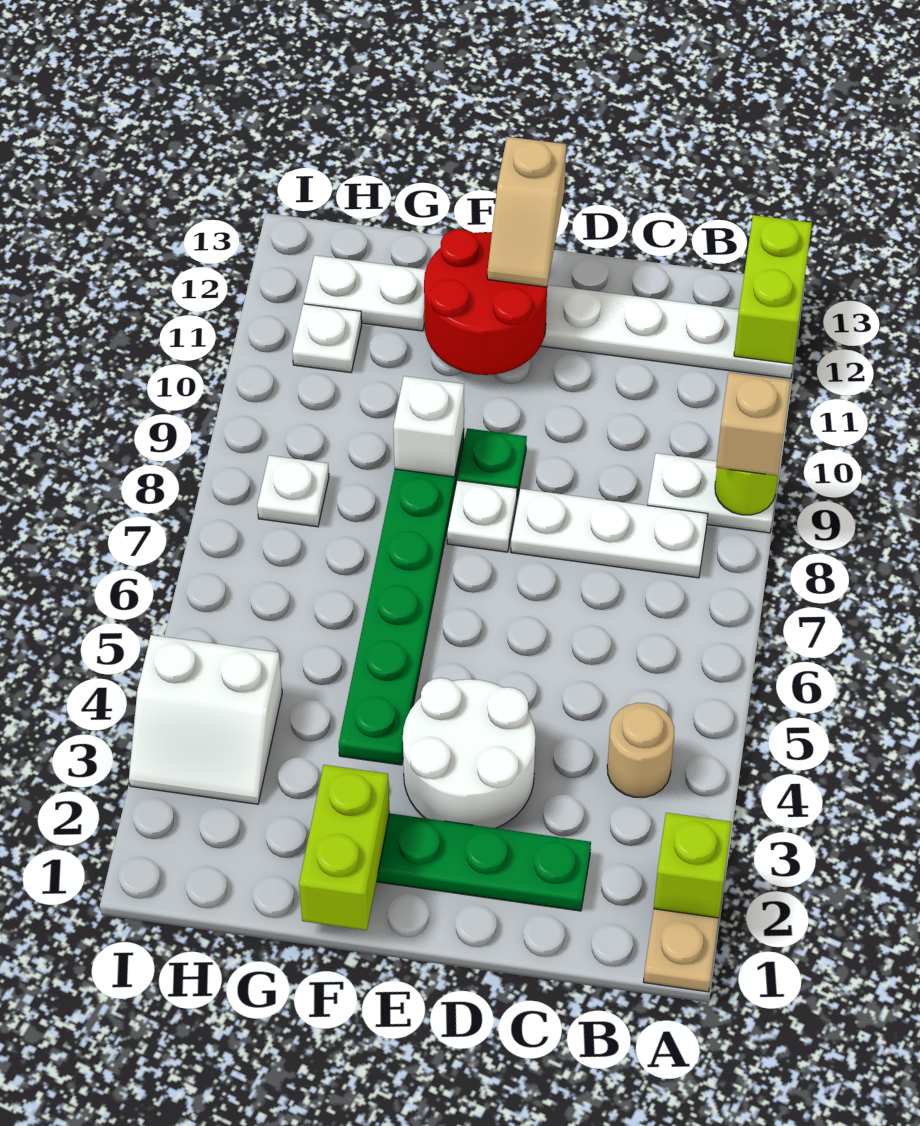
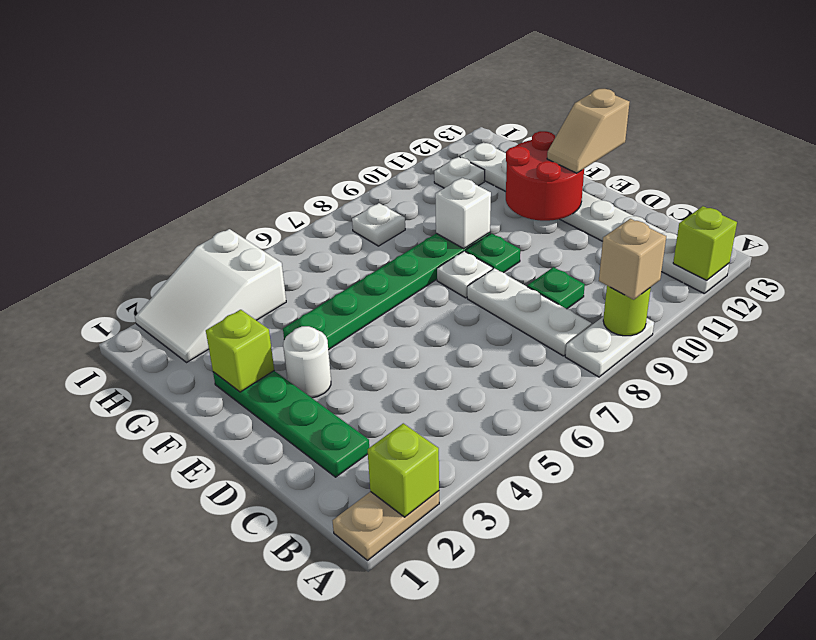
white plate A9:B9 level 1 -> white plate A8:A9 level 1
lime brick A12:A13 level 2 -> lime brick A12 level 2
tan round brick B4 level 1 -> none
none -> green plate C9 level 1
white round brick D3:E4 level 1 -> white round brick E3 level 1
lime brick F1:F2 level 2 -> lime brick F2 level 2
white slope H3:I4 level 1 top 4 -> white slope H2:I4 level 1 top 4

